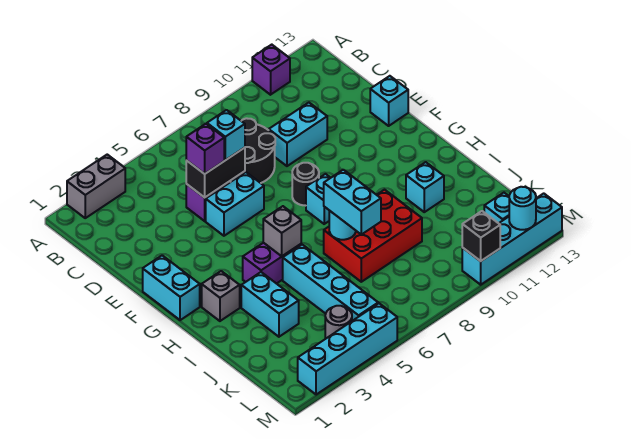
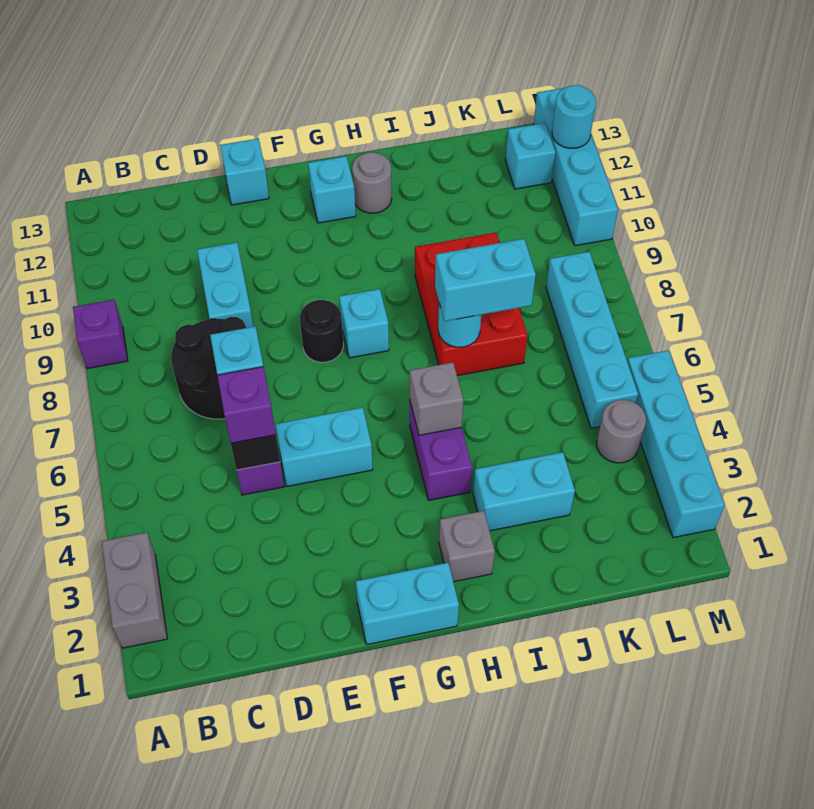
purple brick A11 level 1 -> purple brick A9 level 1
cyan brick E5:E6 level 1 -> cyan brick E5:F5 level 1
none -> grey round brick H12 level 1
cyan brick I5:L5 level 1 -> cyan brick L5:L8 level 1
cyan brick I11 level 1 -> cyan brick G12 level 1
black brick M10 level 2 -> none

